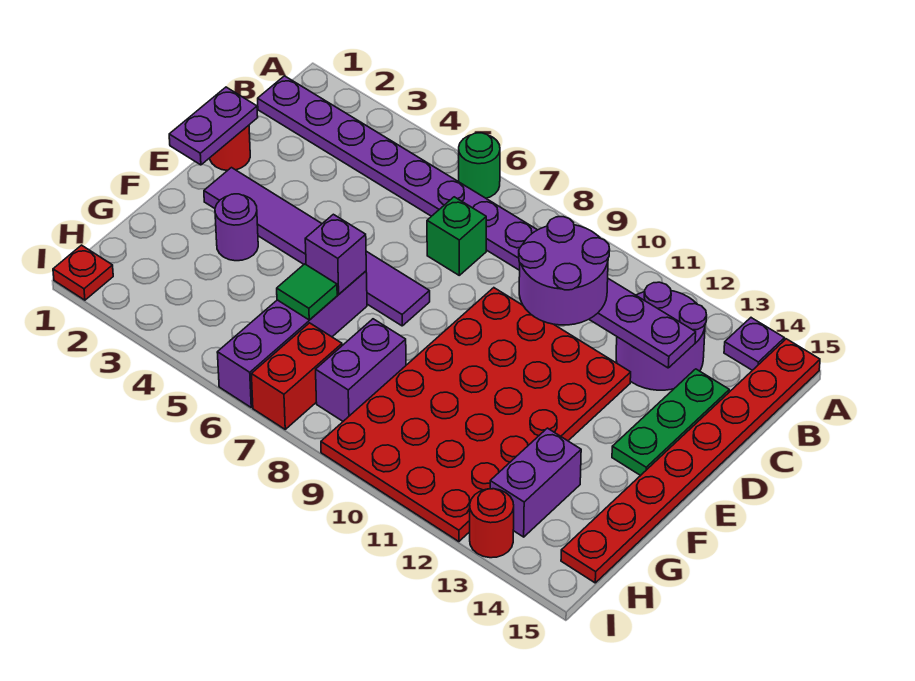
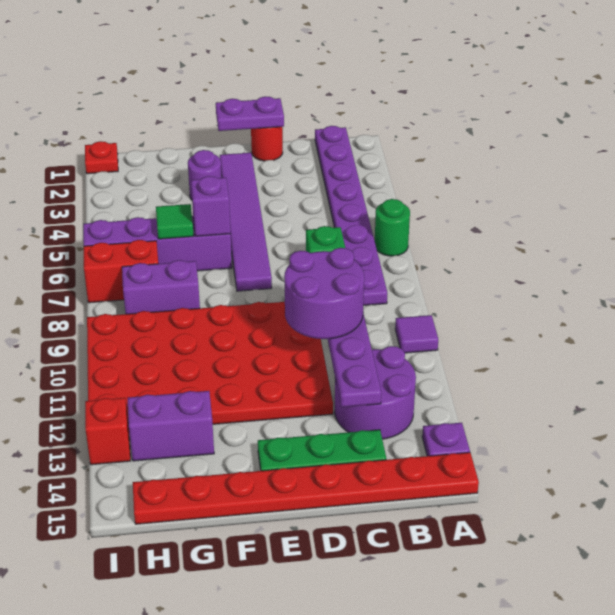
none -> purple tile A10 level 1
red round brick I13 level 1 -> red brick I13 level 1

